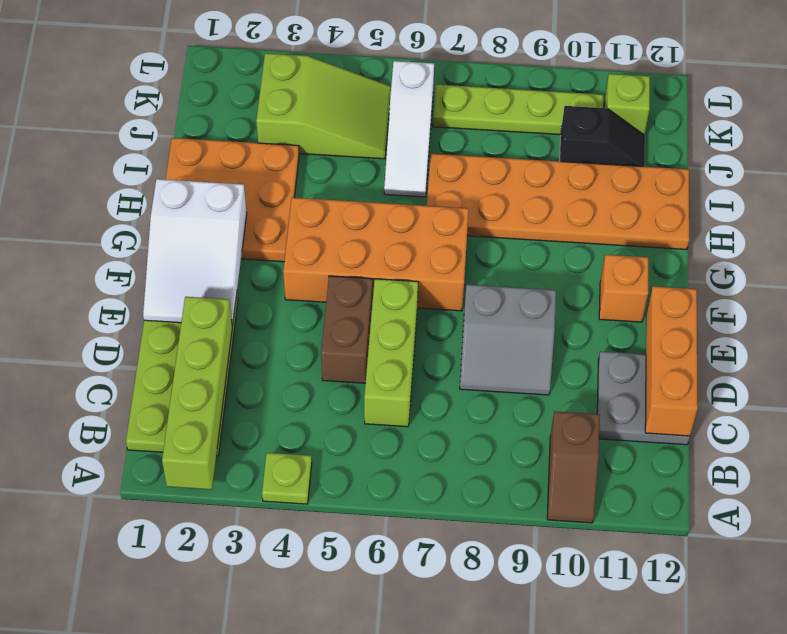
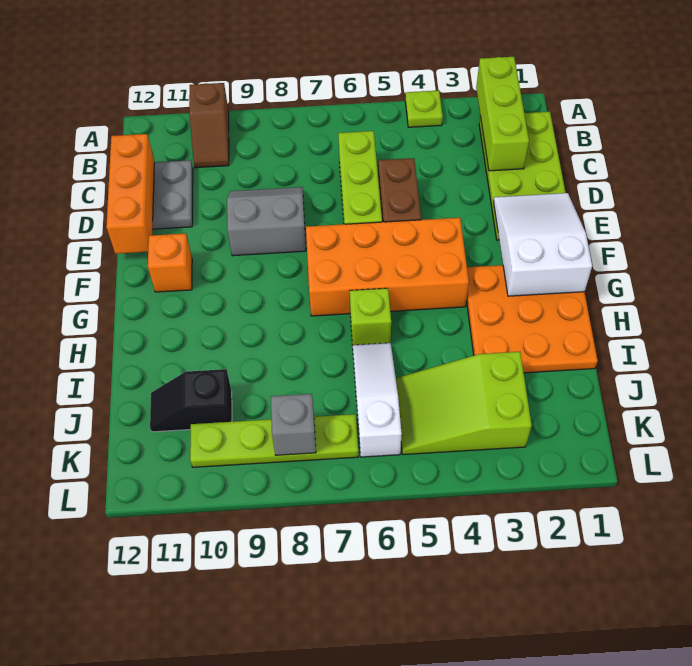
lime brick A2:D2 level 2 -> lime brick A2:C2 level 2
brown slope A10:B10 level 1 top B -> brown slope A10:B10 level 1 top A
orange plate H7:I12 level 1 -> none
none -> grey brick K8 level 2
lime brick K11 level 1 -> lime brick H6 level 1

